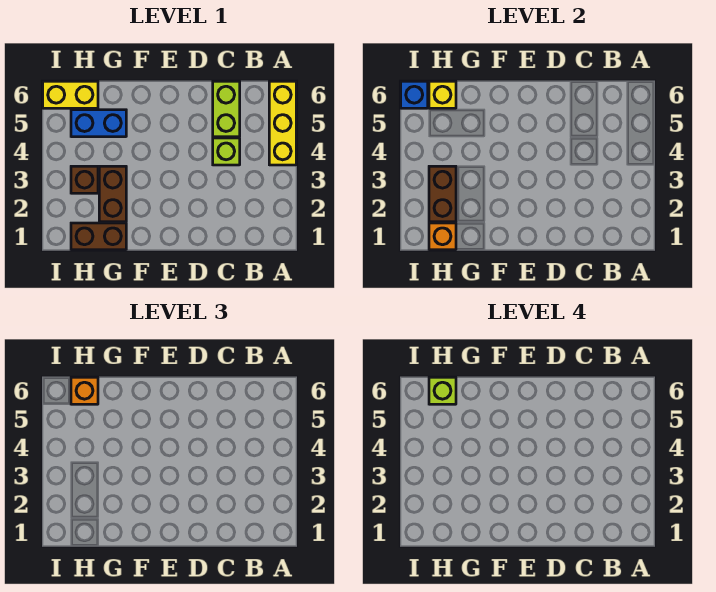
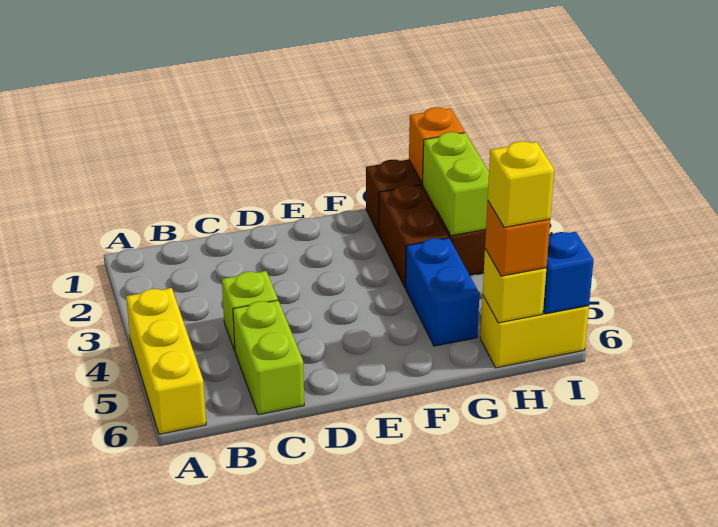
blue brick G5:H5 level 1 -> blue brick G4:G5 level 1
brown brick H2:H3 level 2 -> lime brick H2:H3 level 2
lime brick H6 level 4 -> yellow brick H6 level 4

